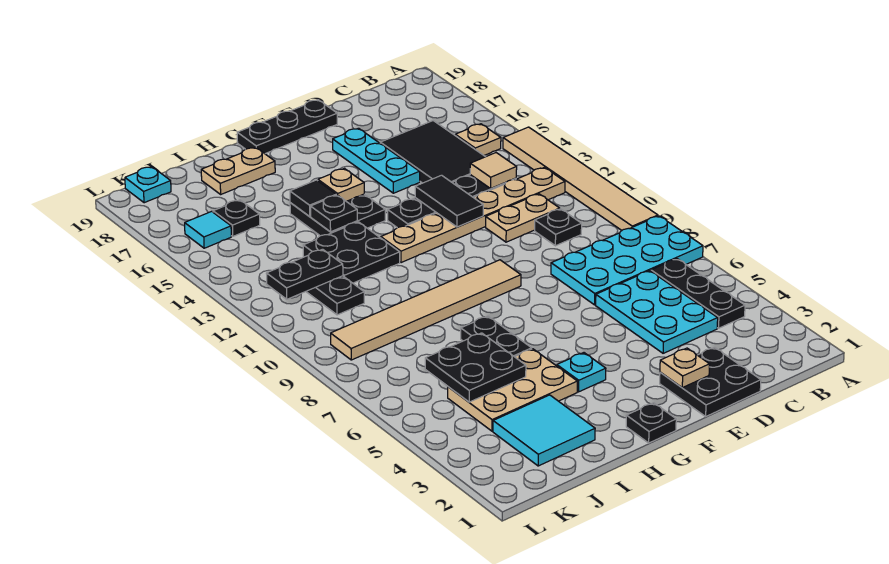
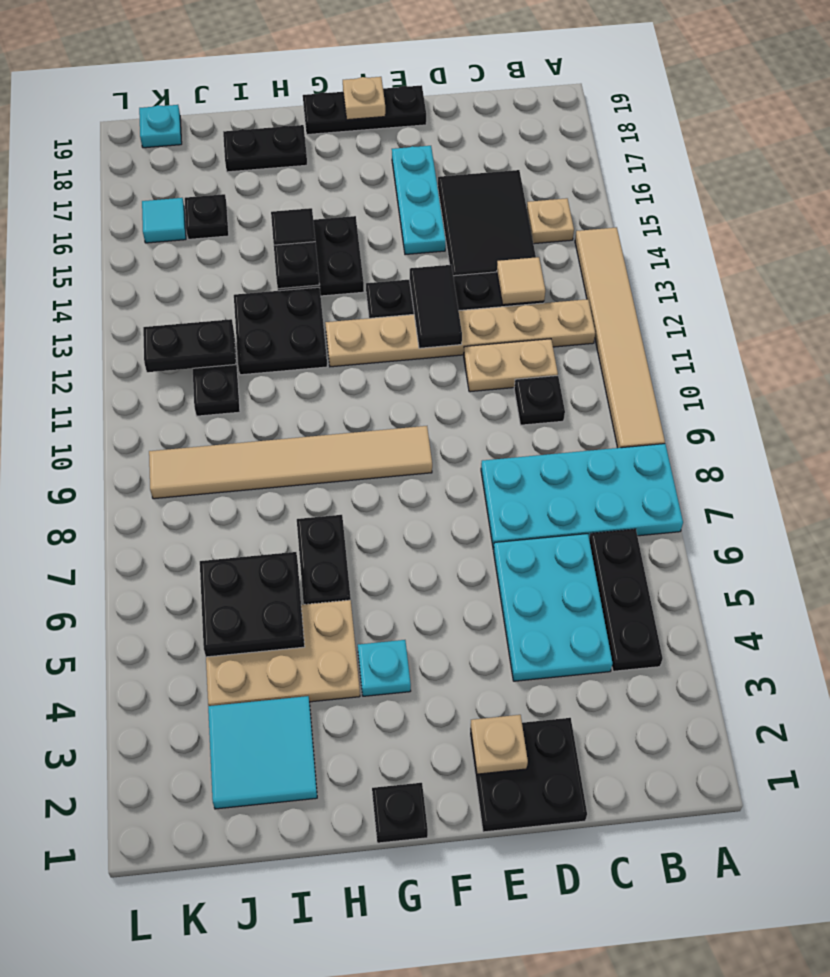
tan plate G15 level 2 -> tan plate F19 level 2
tan plate H18:I18 level 1 -> black plate H18:I18 level 1

